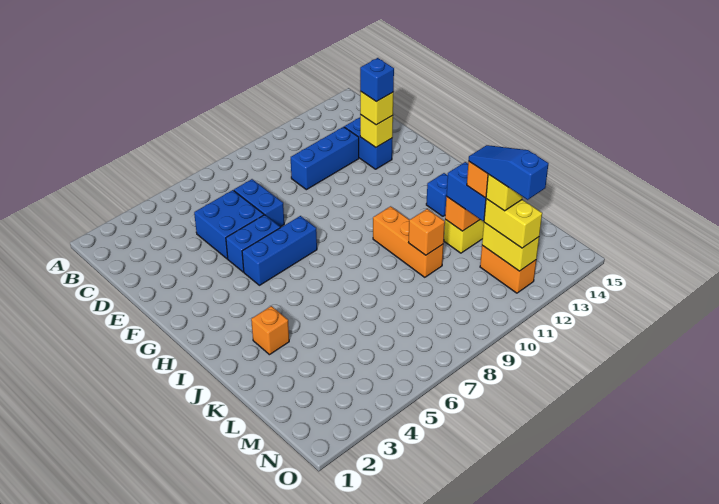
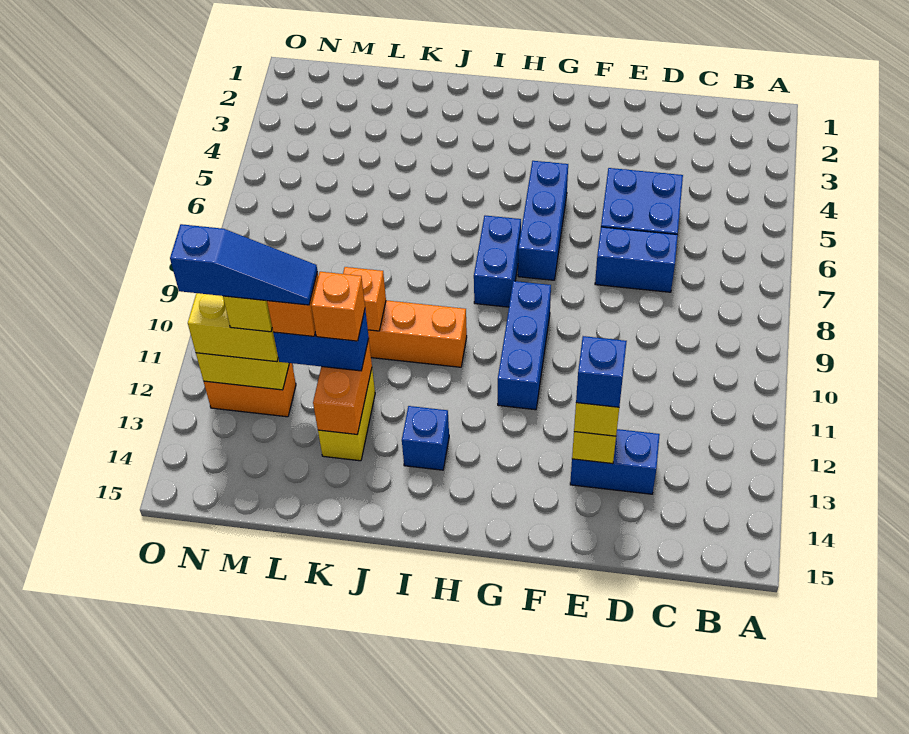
blue brick D10:D12 level 1 -> blue brick G9:G11 level 1
blue brick F5:F6 level 1 -> blue brick H7:H8 level 1
orange brick J3 level 1 -> orange brick K12 level 4

